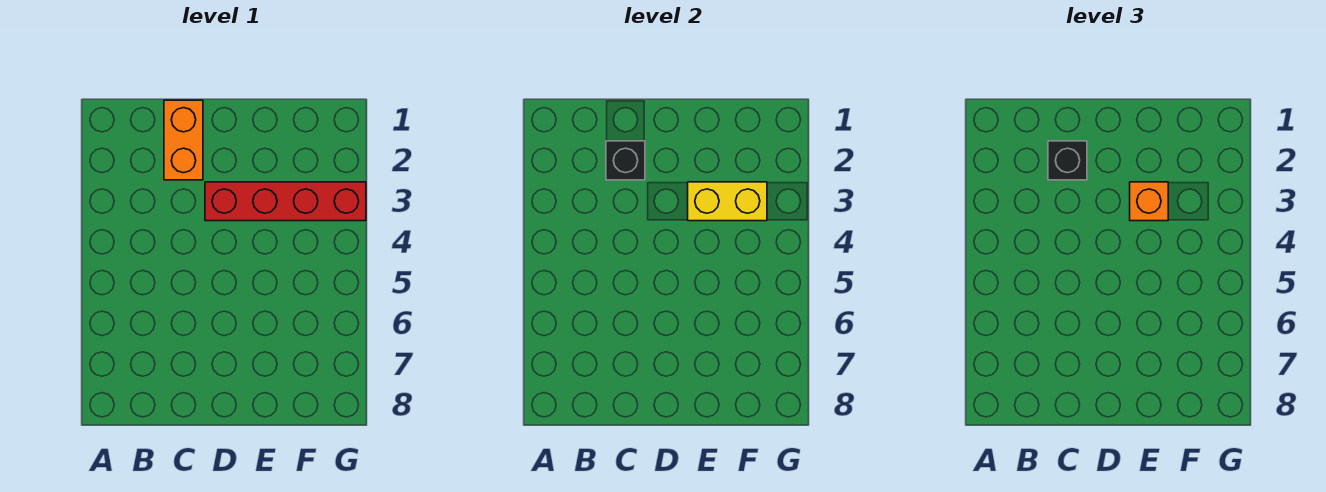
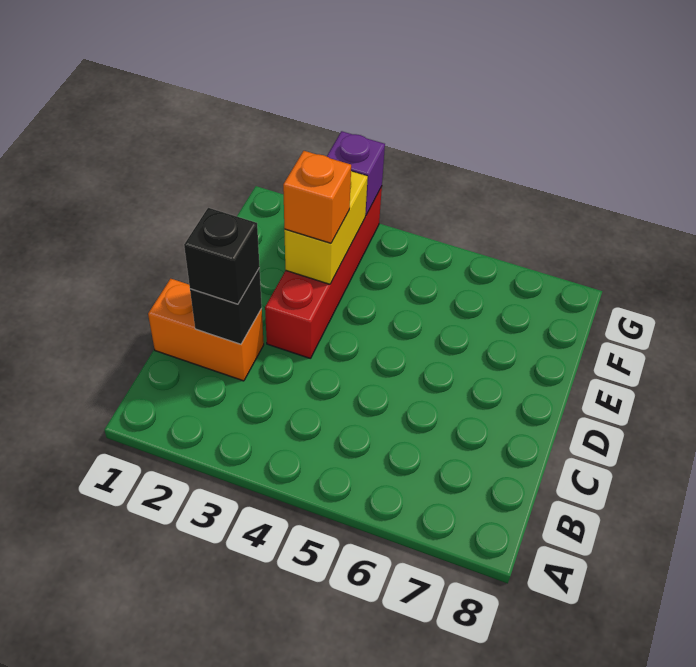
none -> purple brick G3 level 2

